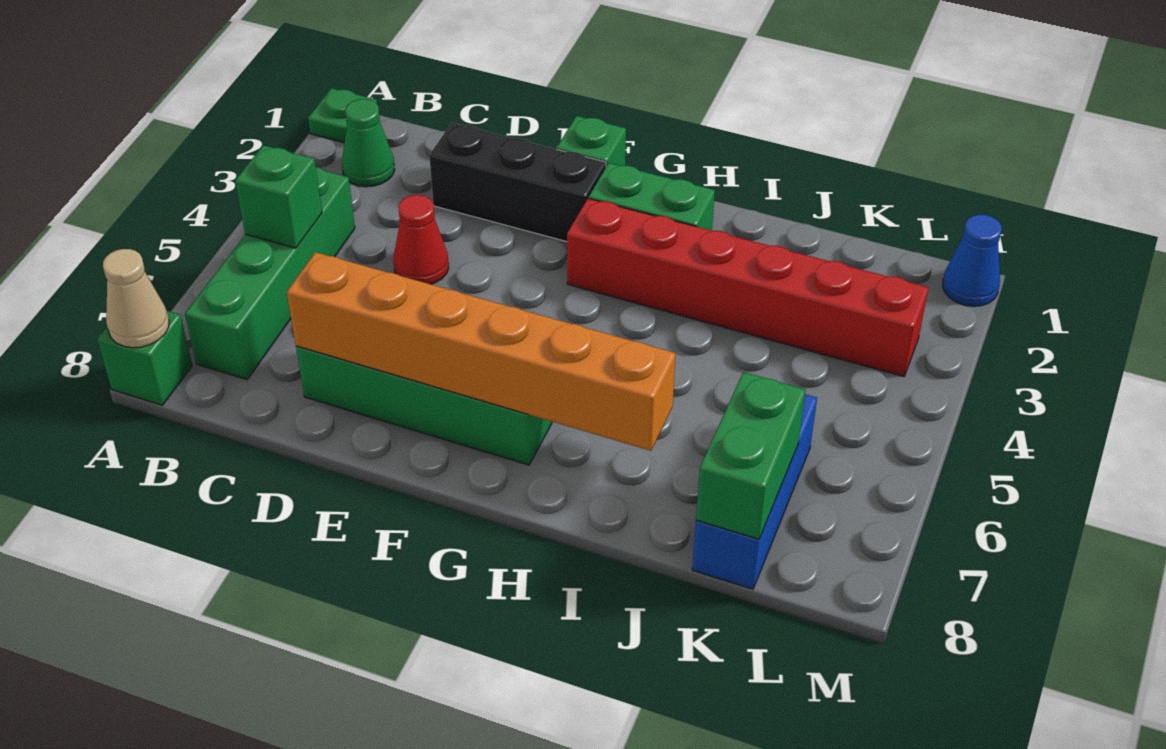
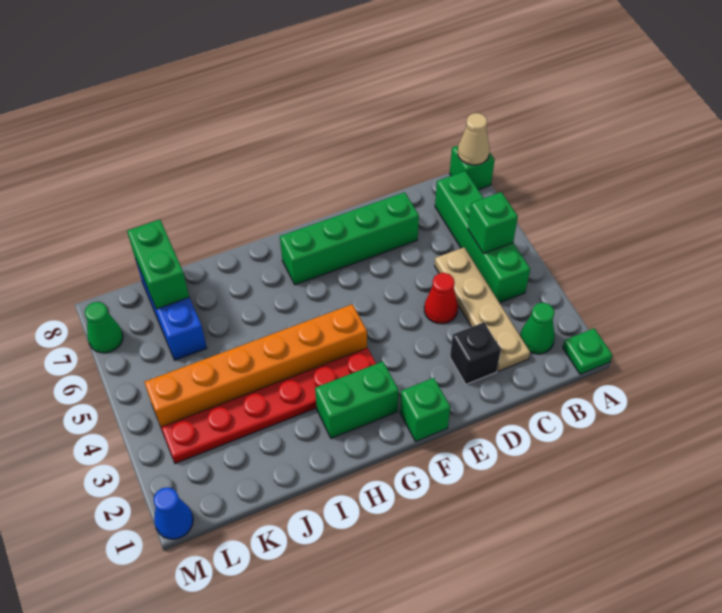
none -> tan plate C2:C5 level 1
black brick D2:F2 level 1 -> black brick D2 level 1
orange brick D7:I7 level 2 -> orange brick G4:L4 level 1
red brick G3:L3 level 1 -> red plate G3:L3 level 1
none -> green cone M7 level 1

